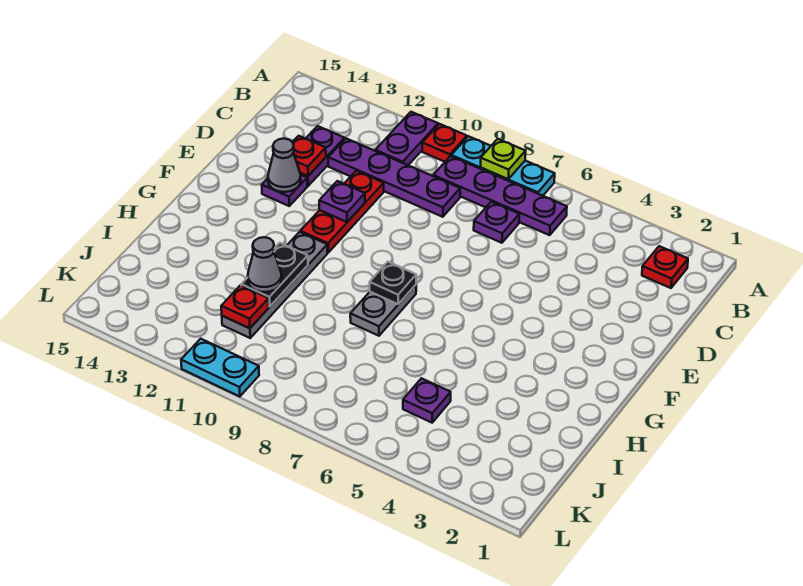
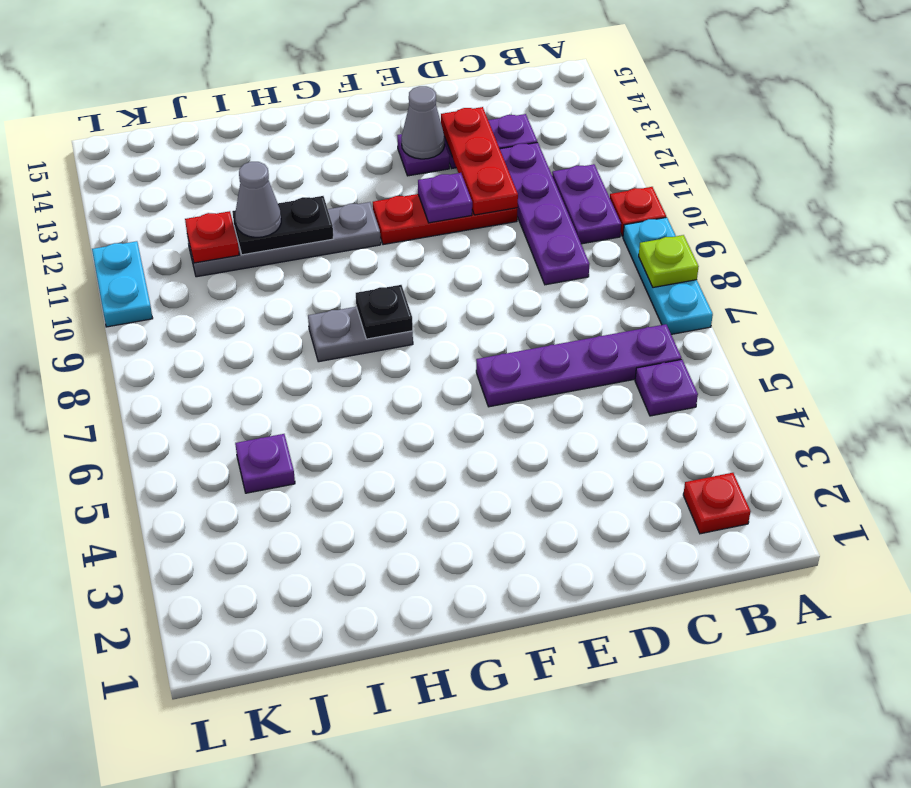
purple plate A11:B11 level 1 -> purple plate B10:B11 level 1
purple plate B6:B9 level 1 -> purple plate B6:E6 level 1
purple plate C7 level 1 -> purple plate B5 level 1
red plate D13 level 2 -> red plate D11:D13 level 2

